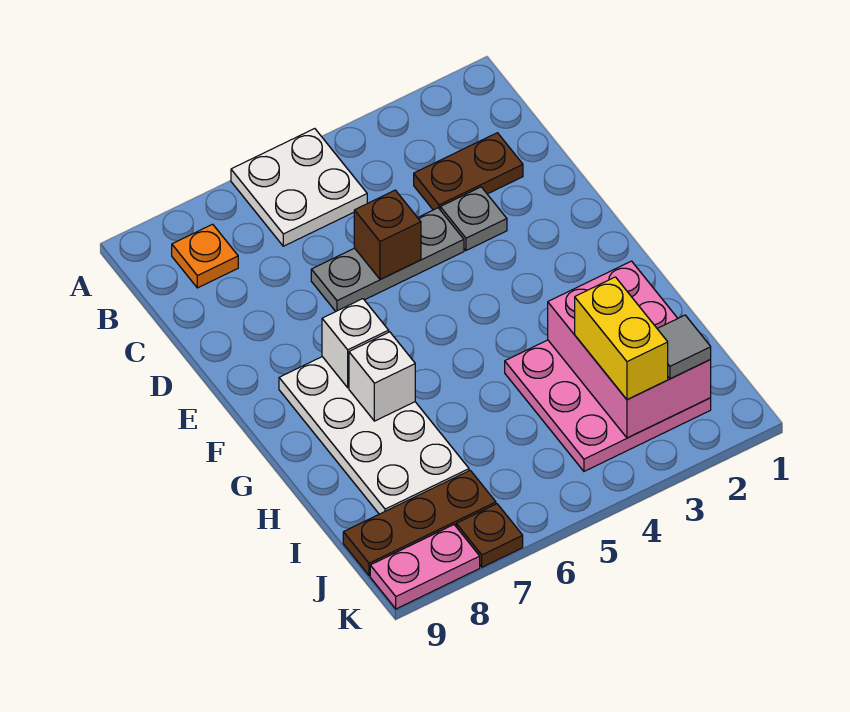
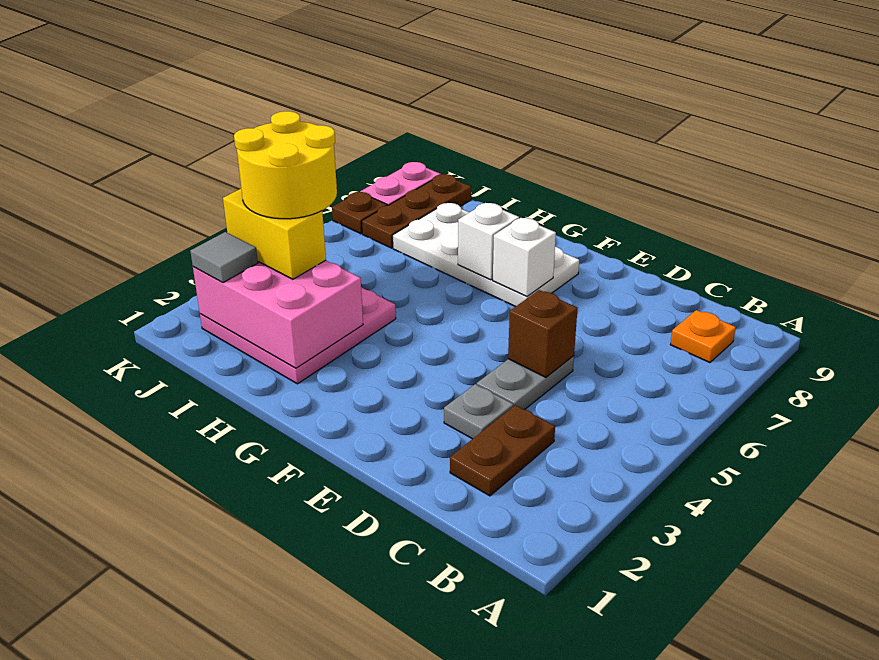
white plate A5:B6 level 1 -> none
grey plate D4:D6 level 1 -> grey plate D4:D5 level 1
none -> yellow round brick I3:J4 level 4

